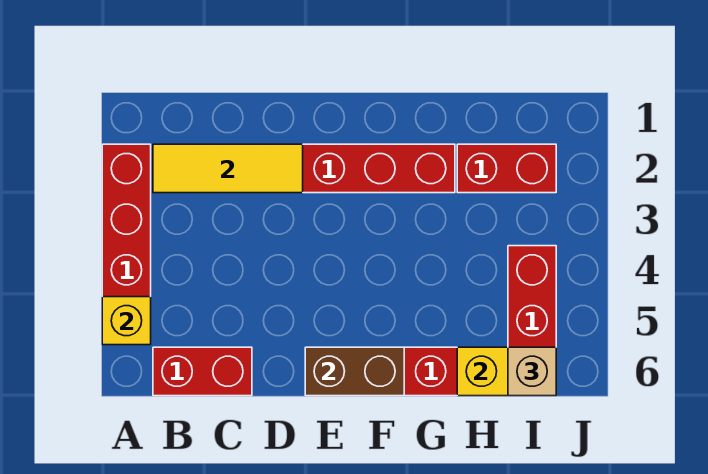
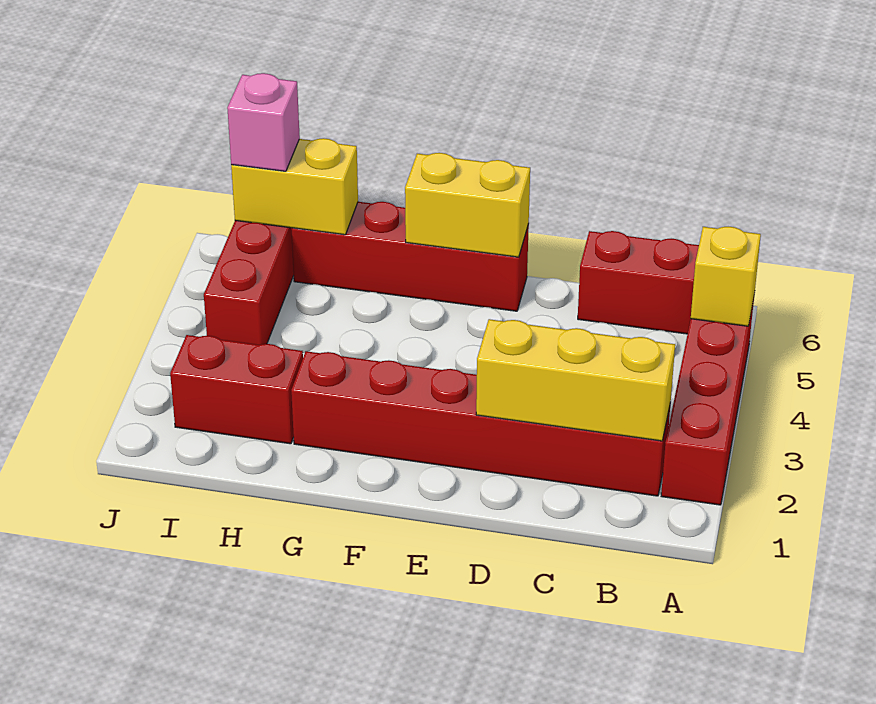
yellow tile B2:D2 level 2 -> yellow brick B2:D2 level 2
brown brick E6:F6 level 2 -> yellow brick E6:F6 level 2
tan brick I6 level 3 -> pink brick I6 level 3

